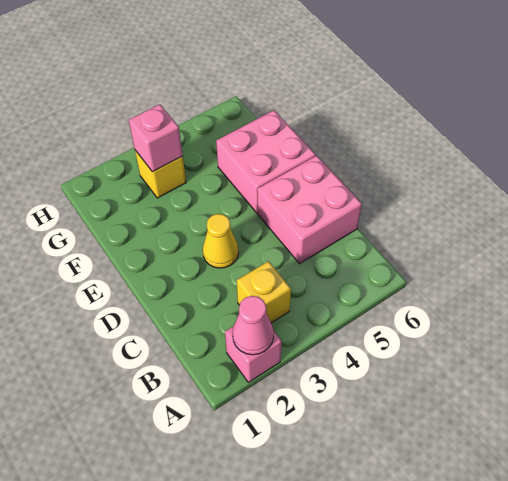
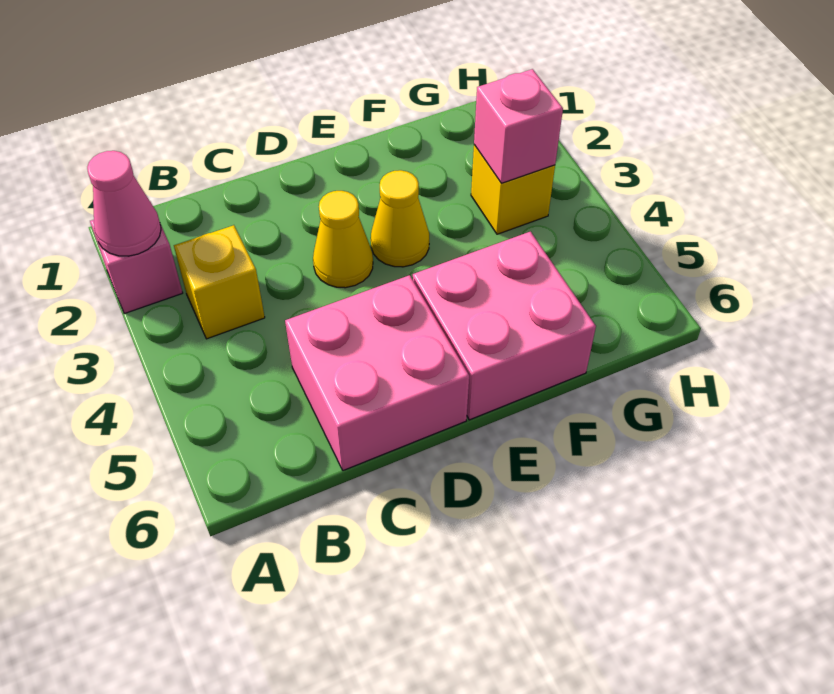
none -> yellow cone E3 level 1

